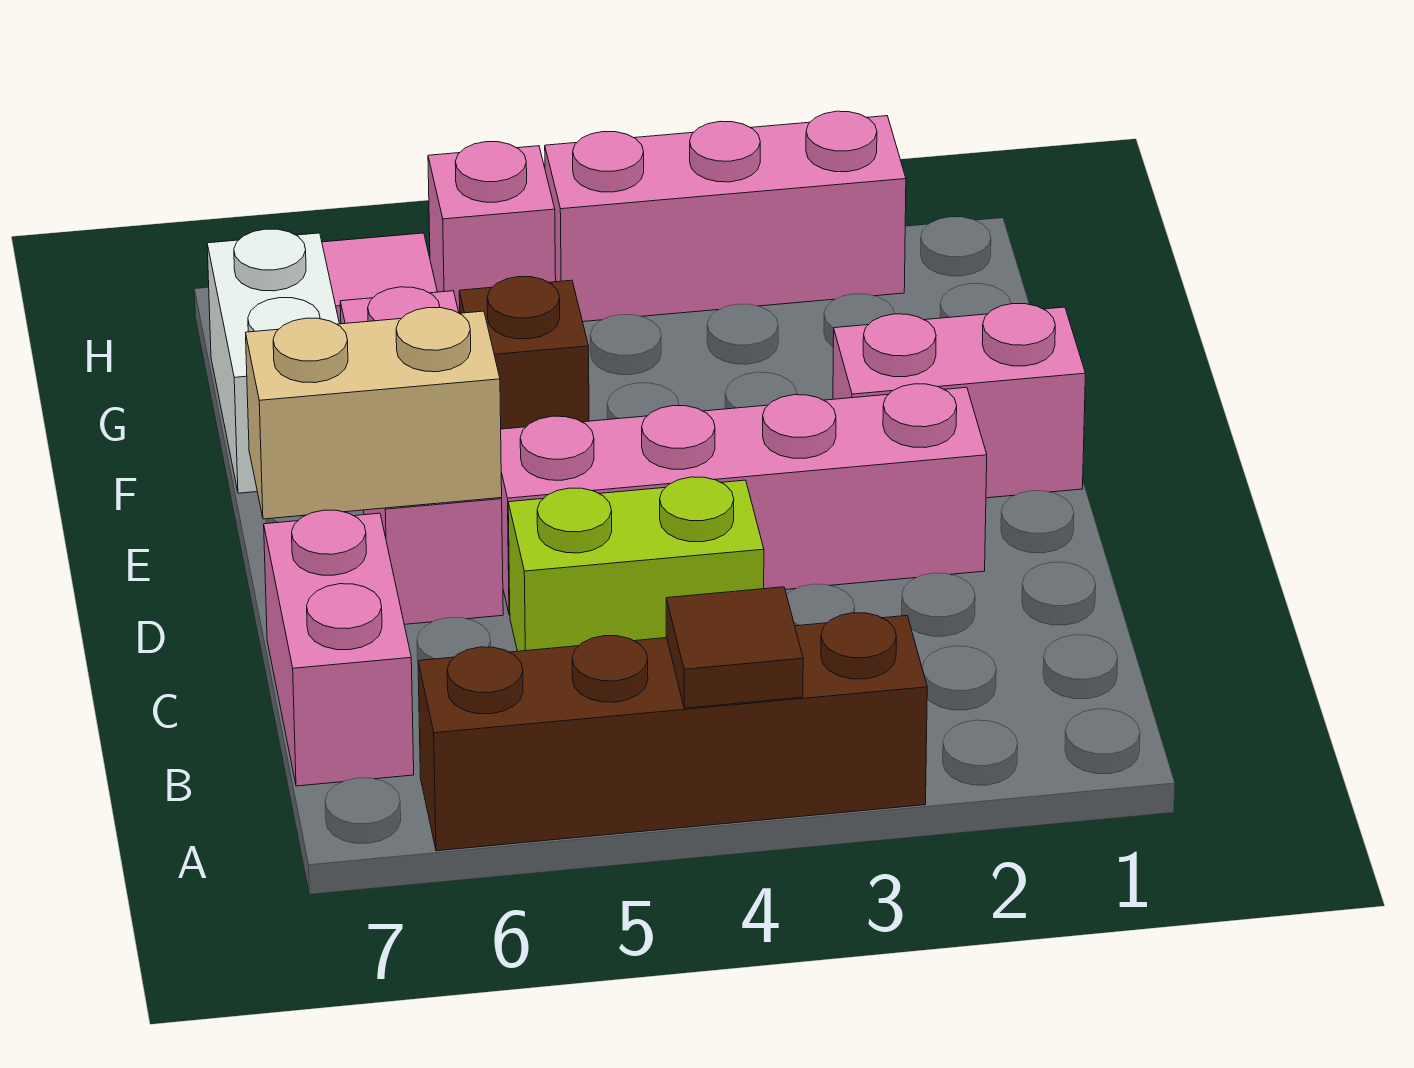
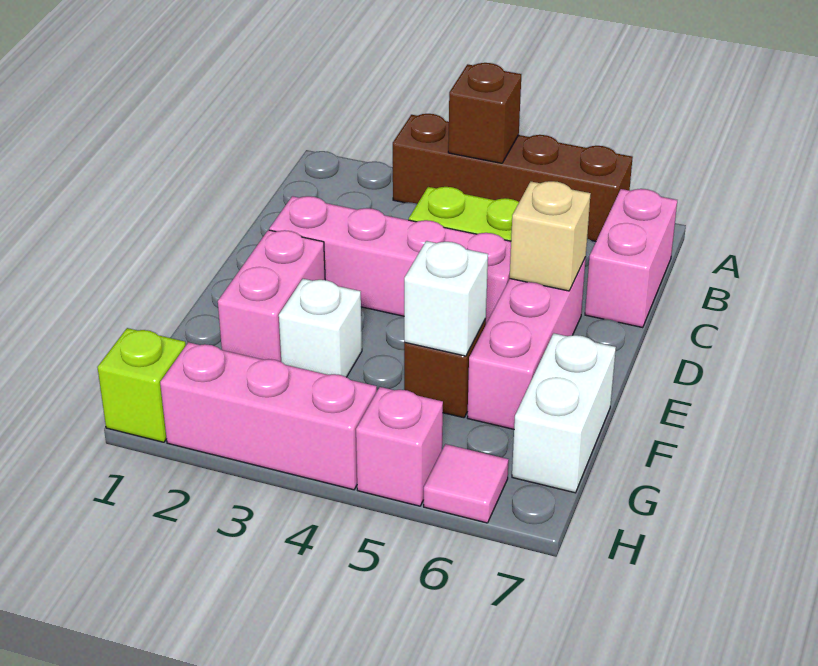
brown tile A4 level 2 -> brown brick A4 level 2
tan brick D6:D7 level 2 -> tan brick D6 level 2
pink brick E1:E2 level 1 -> pink brick E2:F2 level 1
none -> white brick F3 level 1
none -> white brick F5 level 2
none -> lime brick H1 level 1

